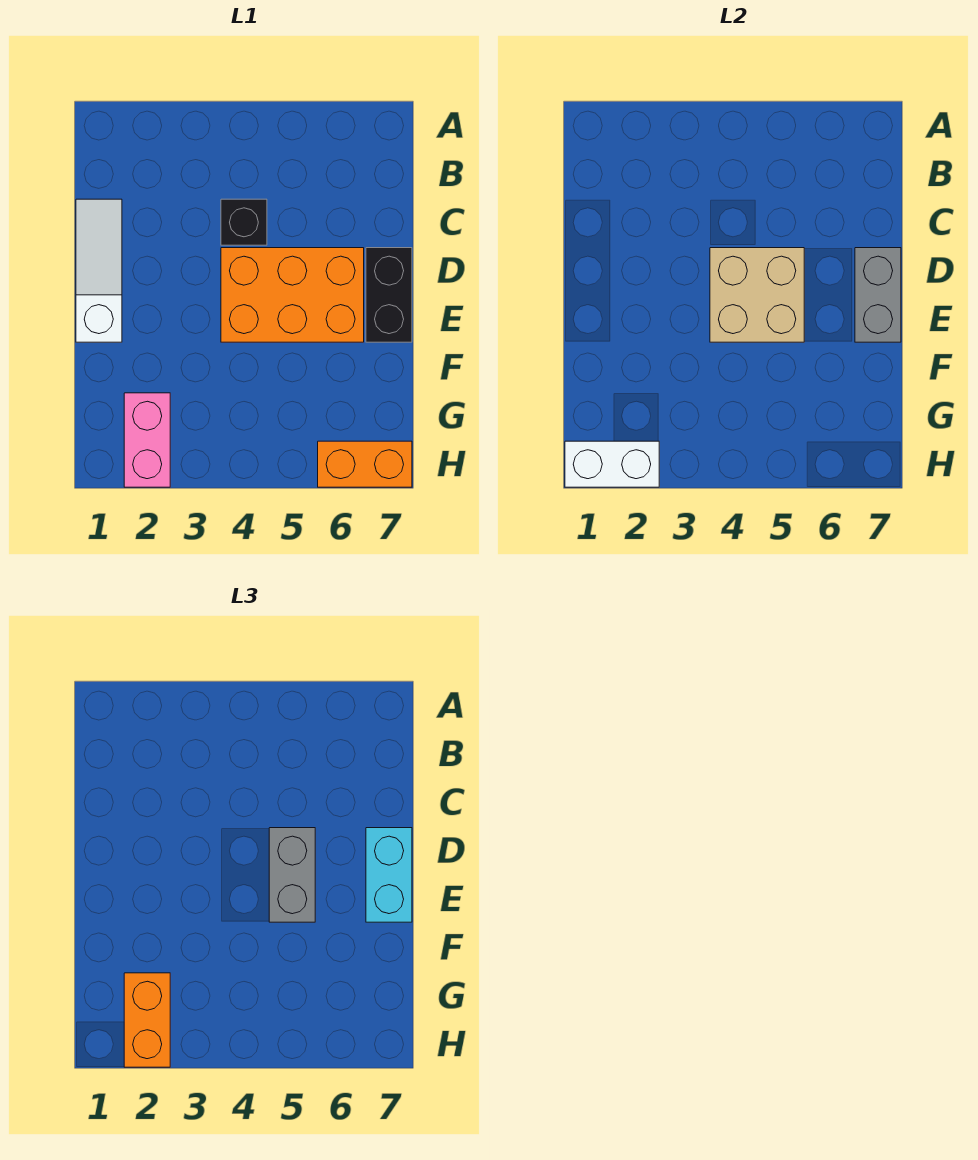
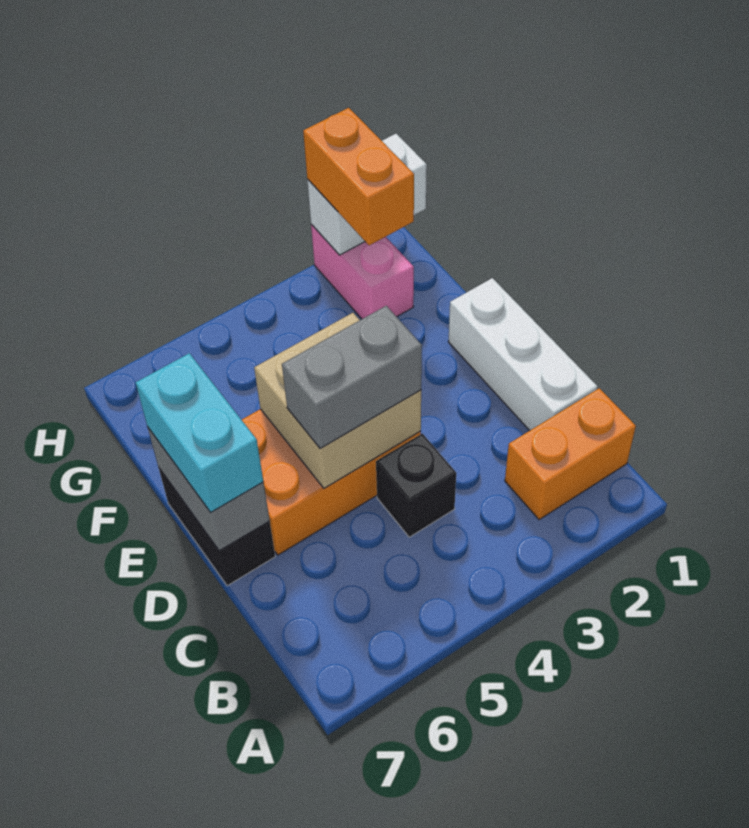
white slope C1:E1 level 1 top E -> white brick C1:E1 level 1
grey brick D5:E5 level 3 -> grey brick D4:D5 level 3
orange brick H6:H7 level 1 -> orange brick B1:B2 level 1

